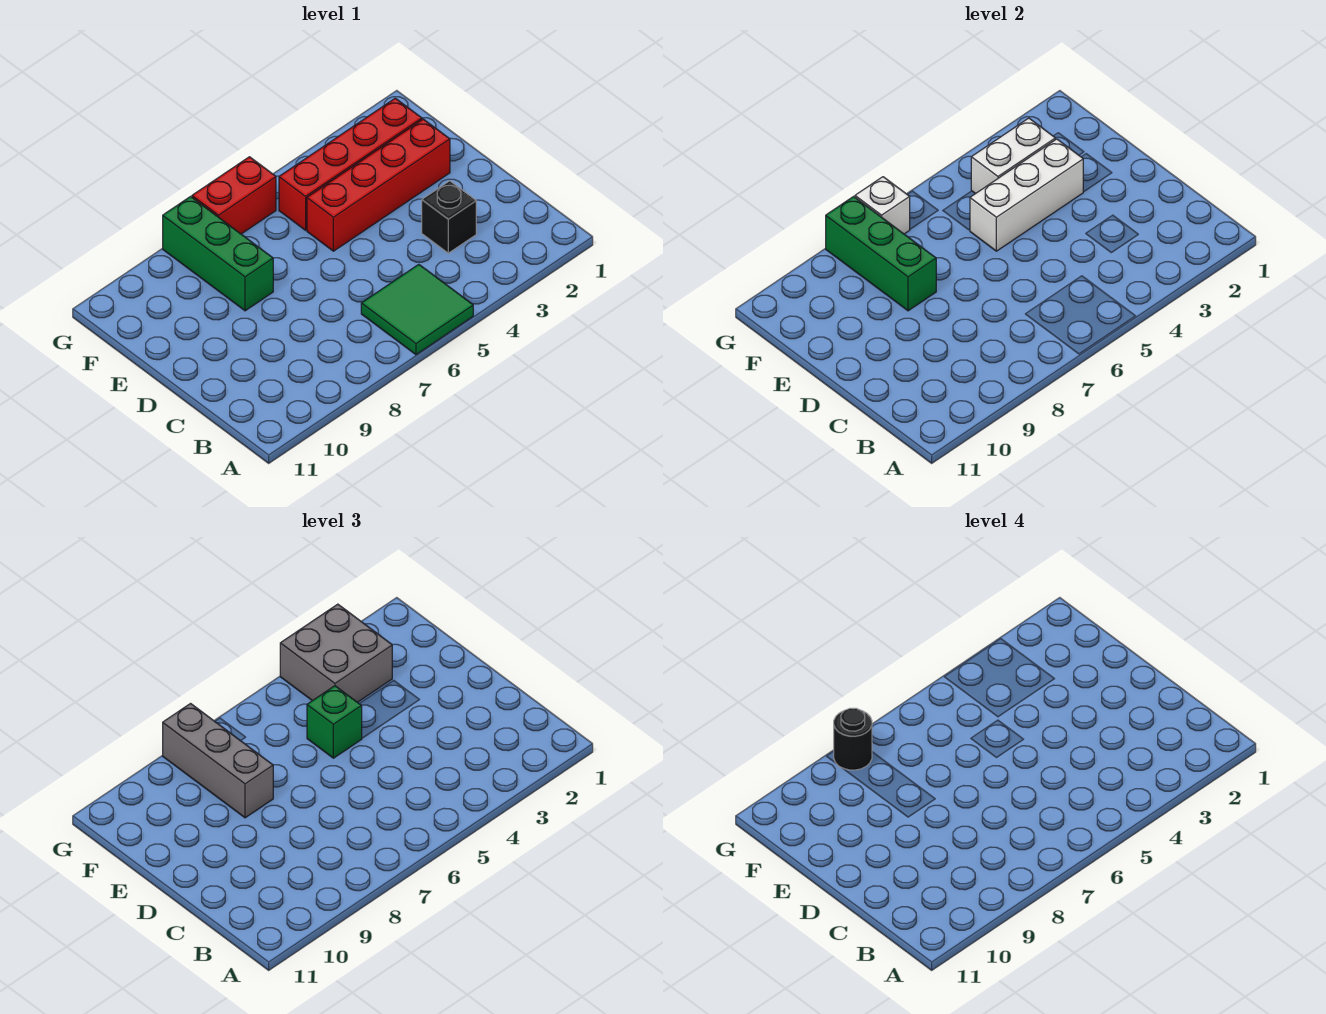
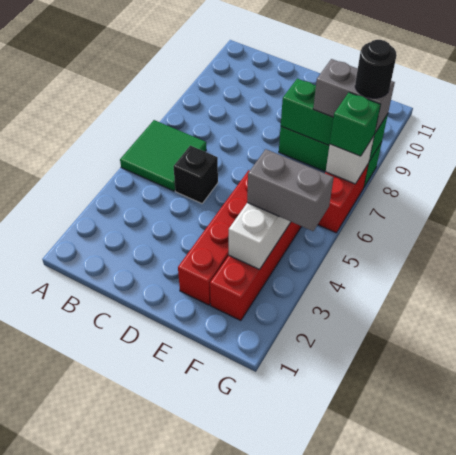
black brick C3 level 1 -> black brick C5 level 1
white brick E3:E5 level 2 -> none
green brick E5 level 3 -> green brick G7 level 3
grey brick E8:G8 level 3 -> grey brick F8:G8 level 3
grey brick F3:G4 level 3 -> grey brick F4:G4 level 3

